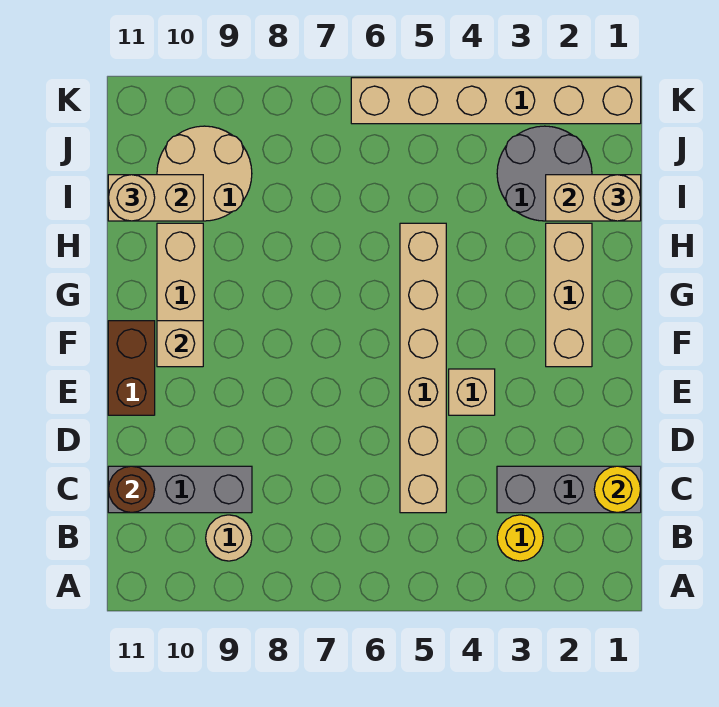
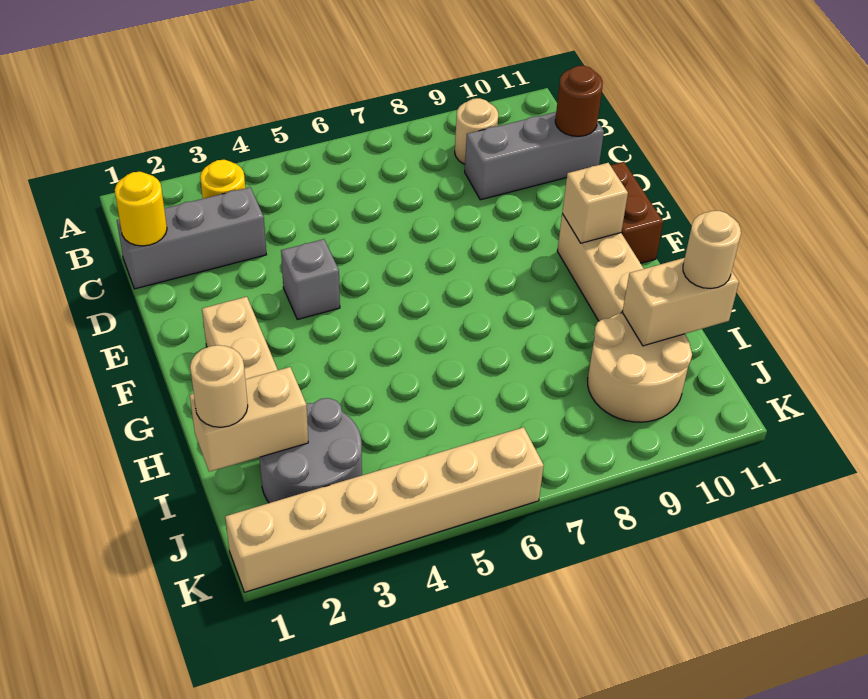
tan brick C5:H5 level 1 -> none
tan brick E4 level 1 -> grey brick E4 level 1

